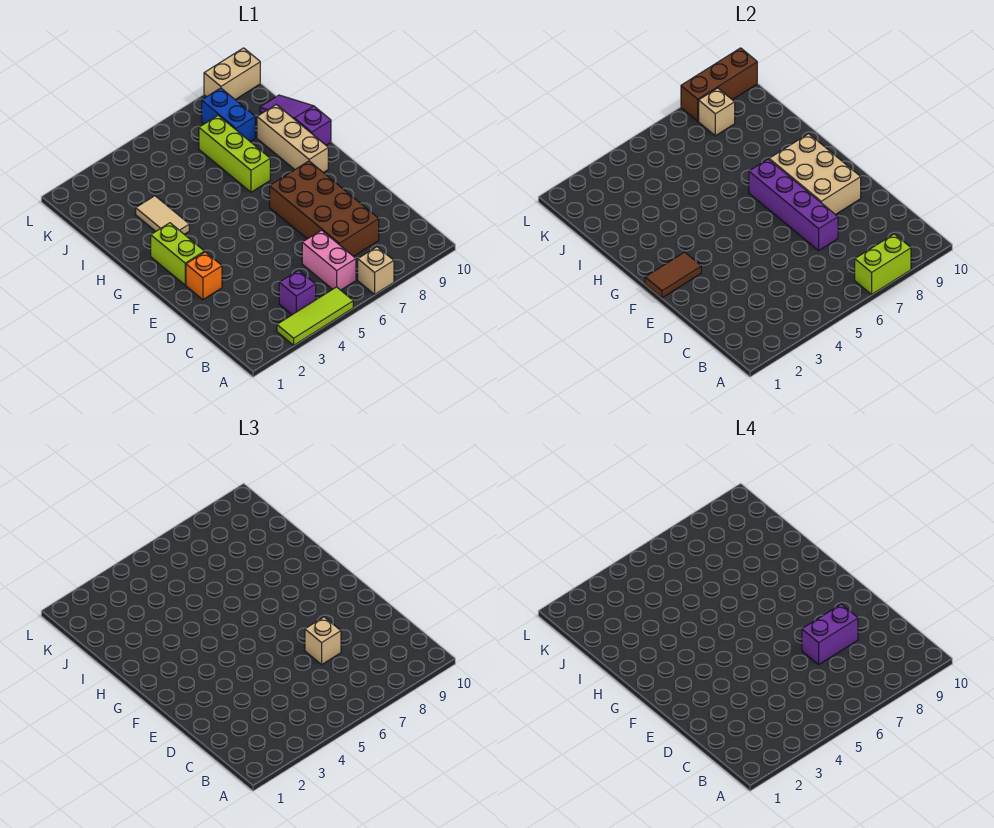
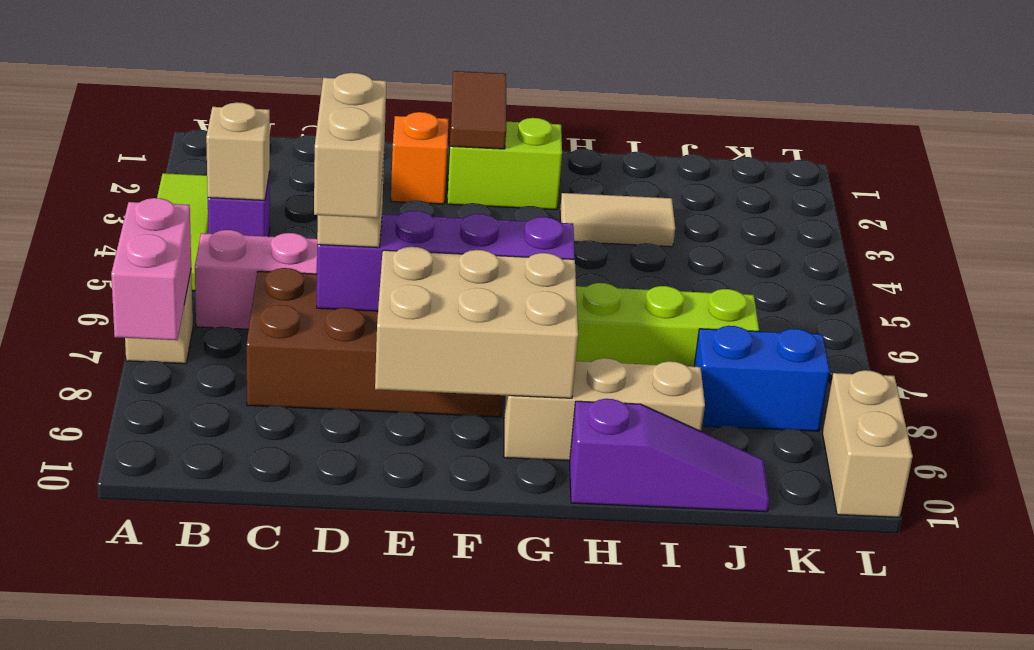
lime brick A7:A8 level 2 -> pink brick A7:A8 level 2
purple brick D7:D8 level 4 -> tan brick D7:D8 level 4
tan brick K8 level 2 -> tan brick B4 level 2
brown brick L8:L10 level 2 -> none

